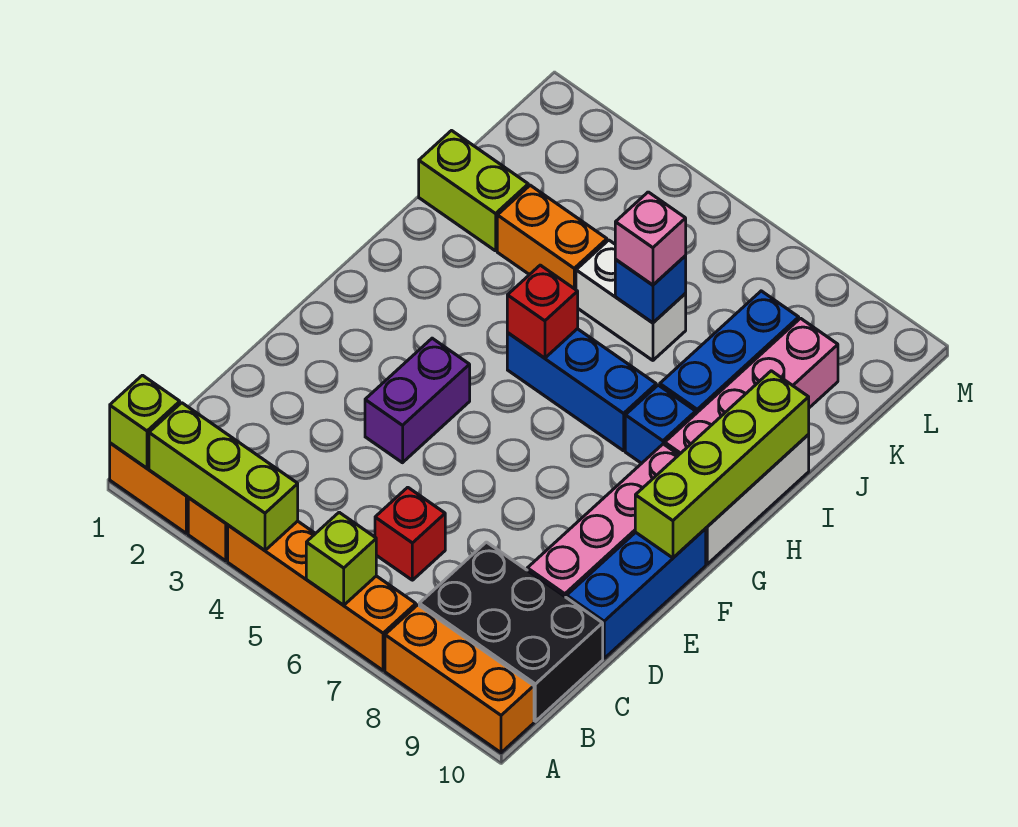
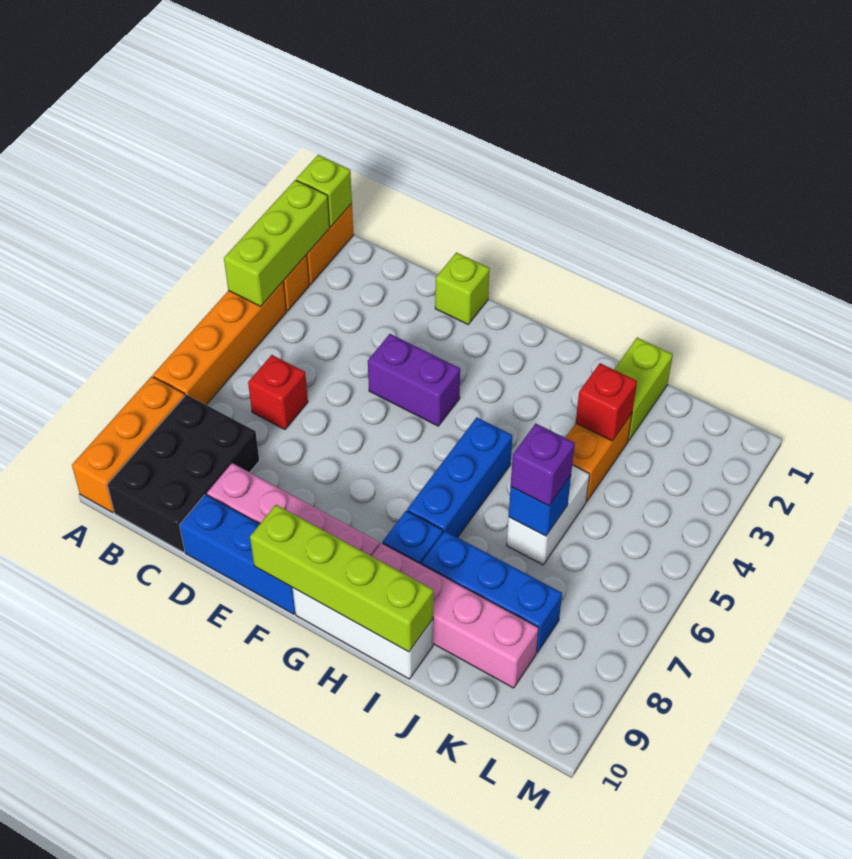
lime brick A6 level 2 -> lime brick E1 level 1
red brick H5 level 2 -> red brick J3 level 2
pink brick J6 level 3 -> purple brick J6 level 3

